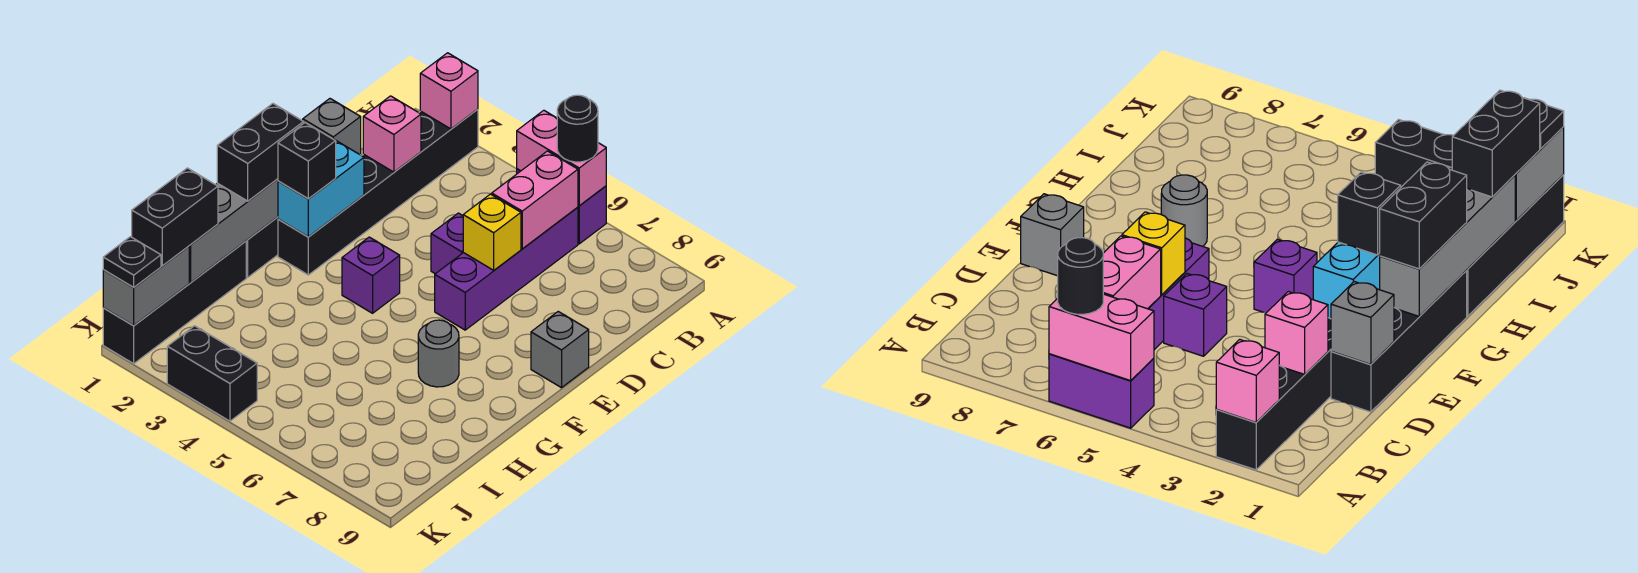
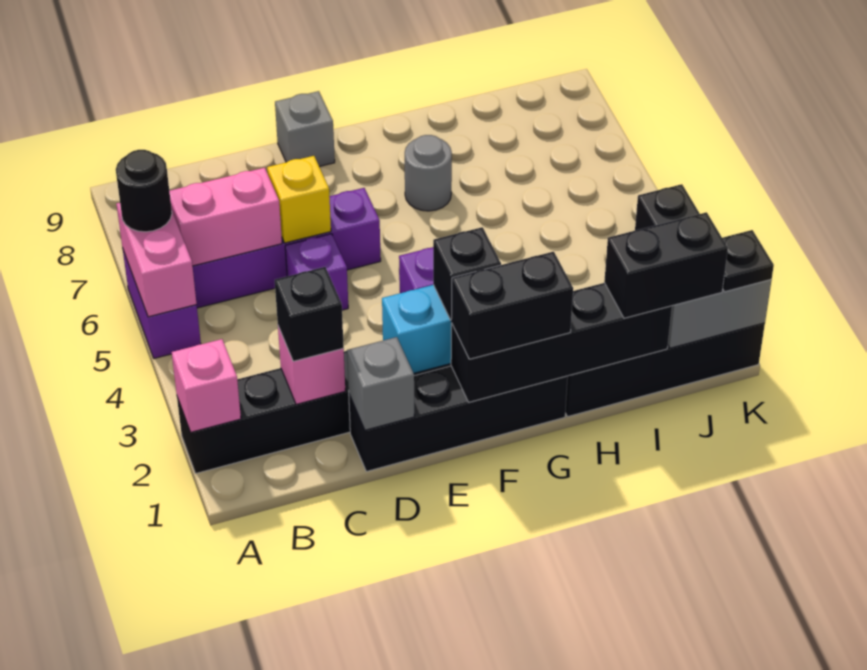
none -> black brick C2 level 3
grey brick F1:I1 level 2 -> black brick F1:I1 level 2

